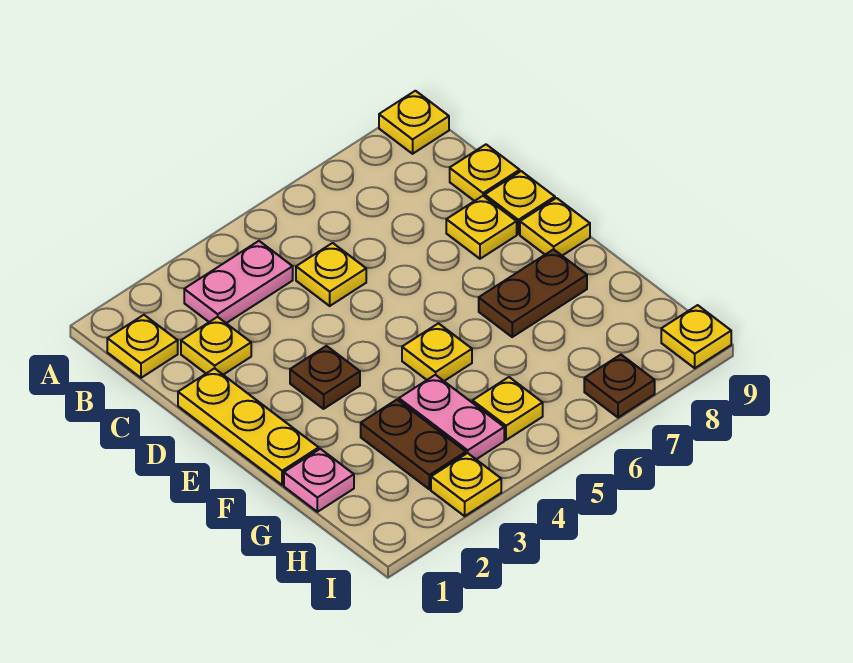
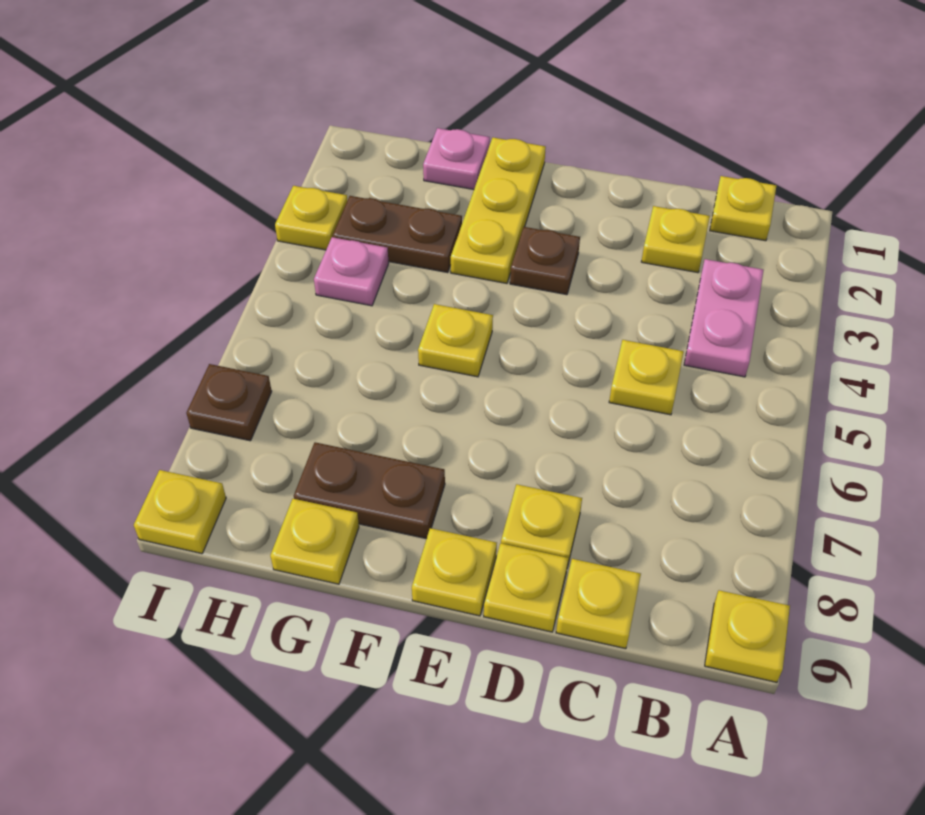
yellow plate D1:F1 level 1 -> yellow plate F1:F3 level 1
brown plate F7:F8 level 1 -> brown plate F8:G8 level 1
pink plate G4:H4 level 1 -> pink plate H4 level 1
yellow plate H5 level 1 -> yellow plate G9 level 1

